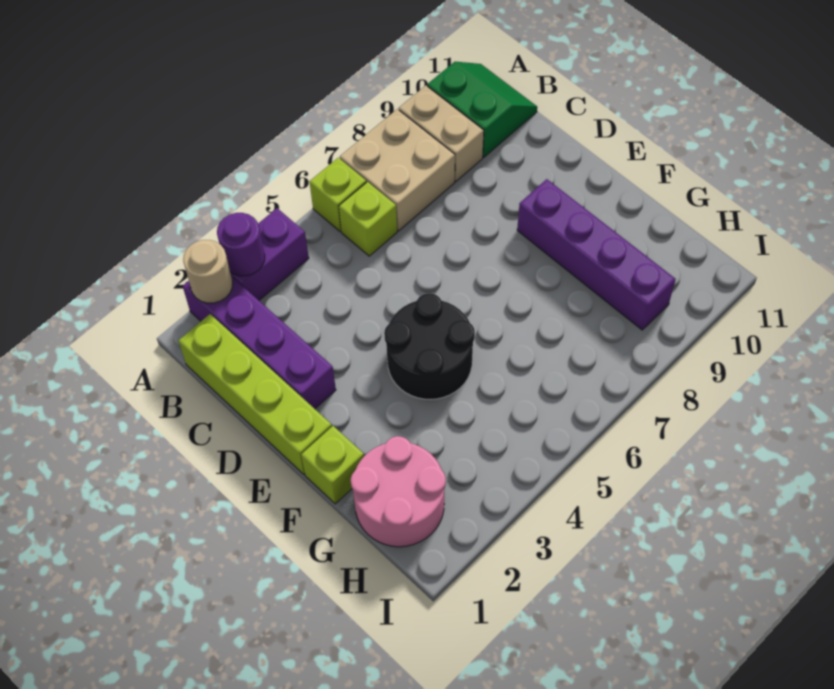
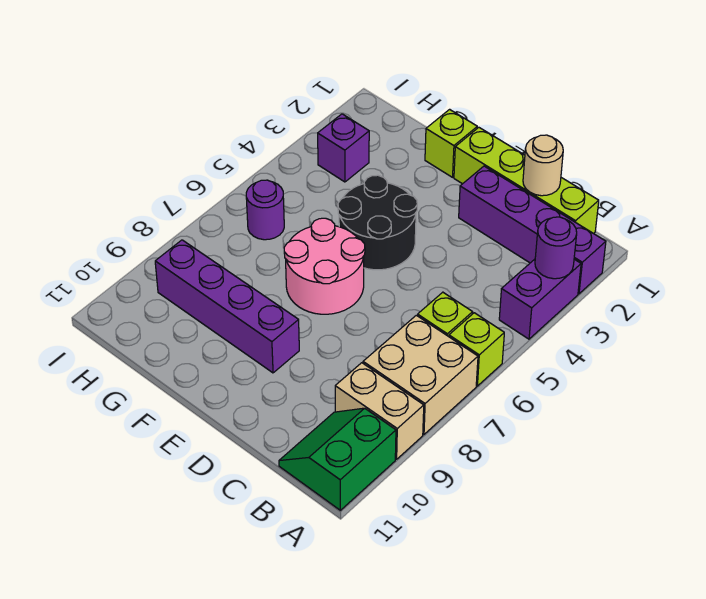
tan round brick A2 level 2 -> tan round brick C1 level 2
green slope A10:B11 level 1 top 10 -> green slope A10:B11 level 1 top A
pink round brick G1:H2 level 1 -> pink round brick E6:F7 level 1
none -> purple brick H3 level 1
none -> purple round brick H6 level 1

